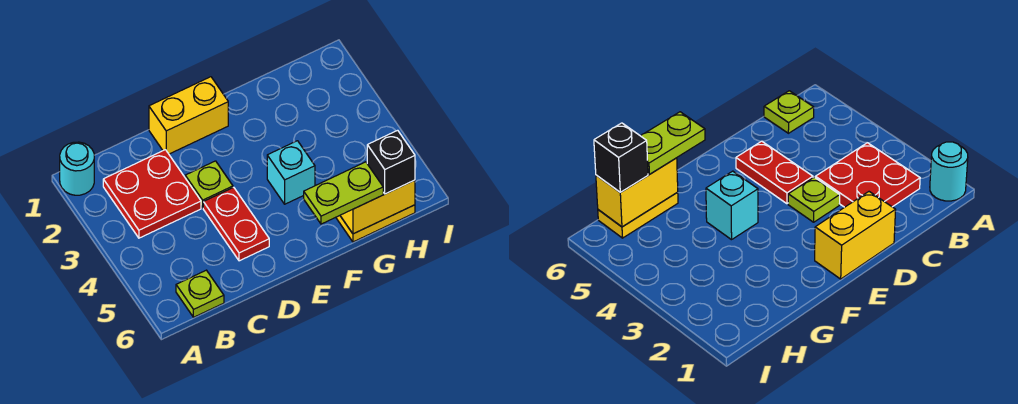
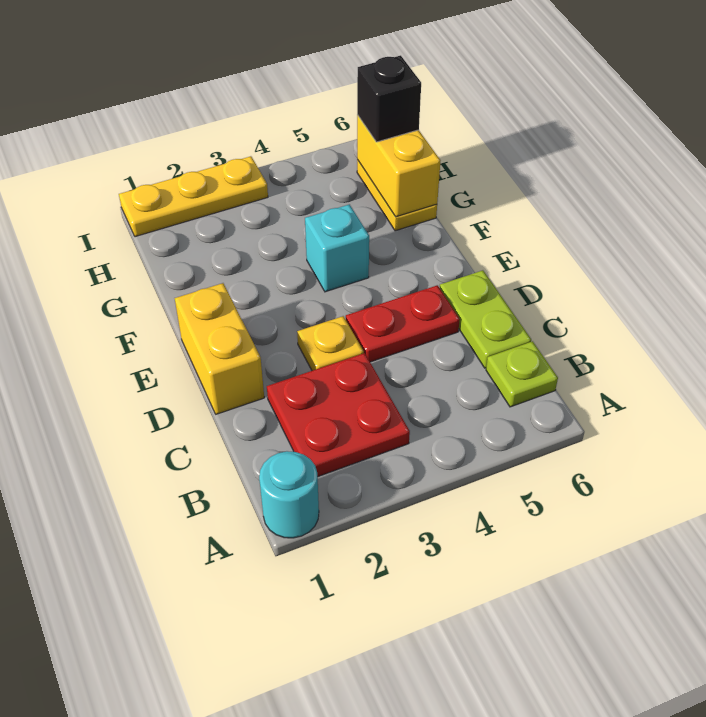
lime plate D3 level 1 -> yellow plate D3 level 1
lime plate F6:G6 level 3 -> lime plate C6:D6 level 1
none -> yellow plate I1:I3 level 1

